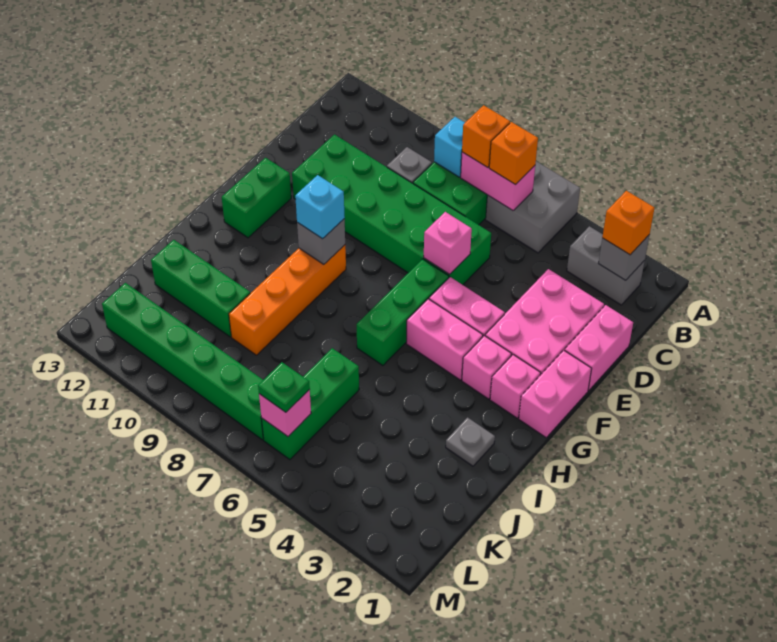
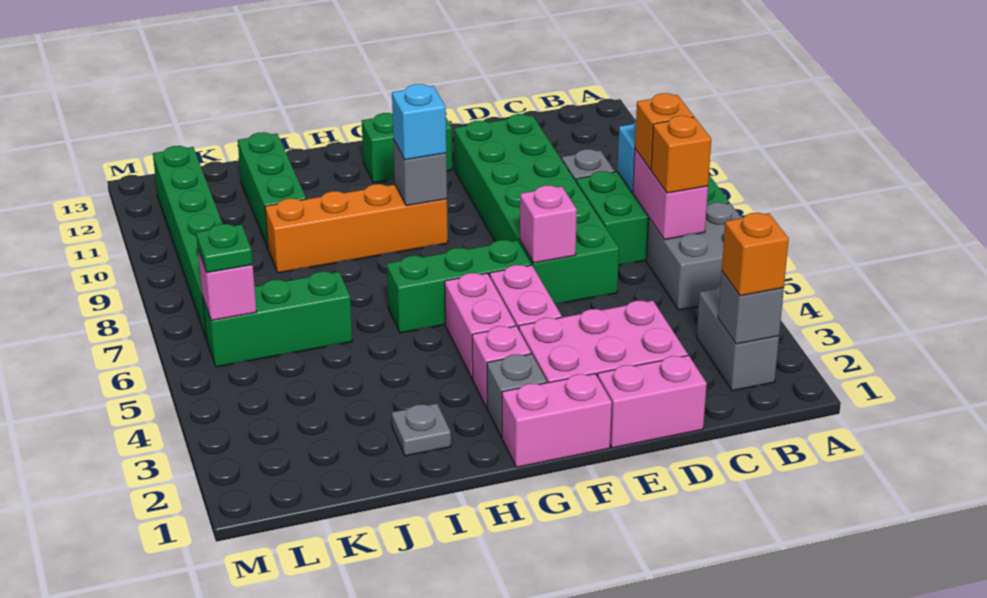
pink brick G2 level 1 -> grey brick G2 level 1

